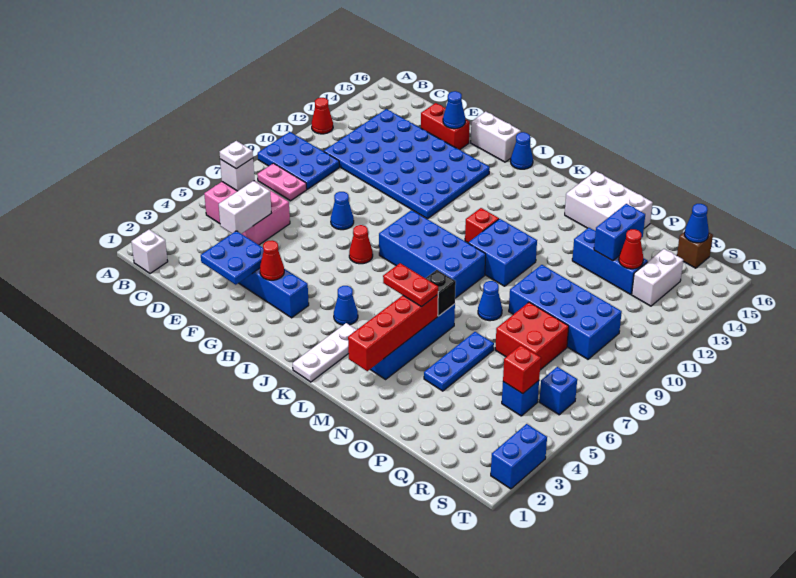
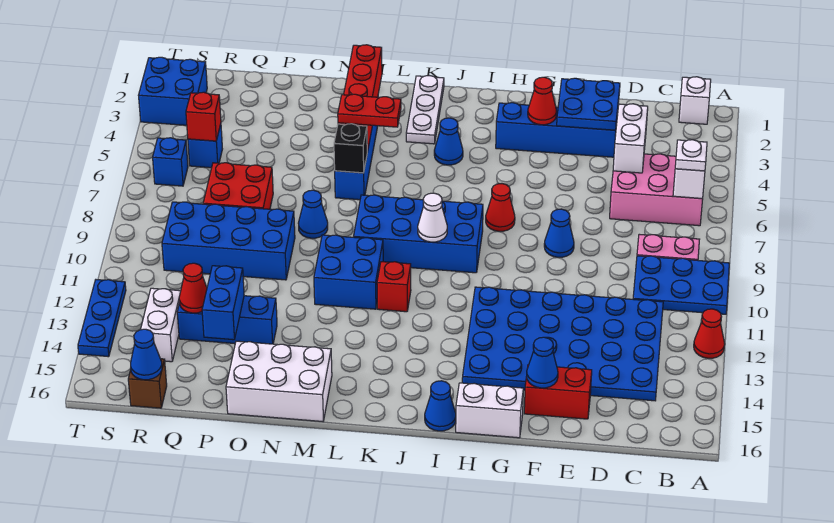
none -> white cone J9 level 2
blue plate O4:O6 level 1 -> blue plate T12:T14 level 1
blue brick T2:T3 level 1 -> blue brick S2:T3 level 1

